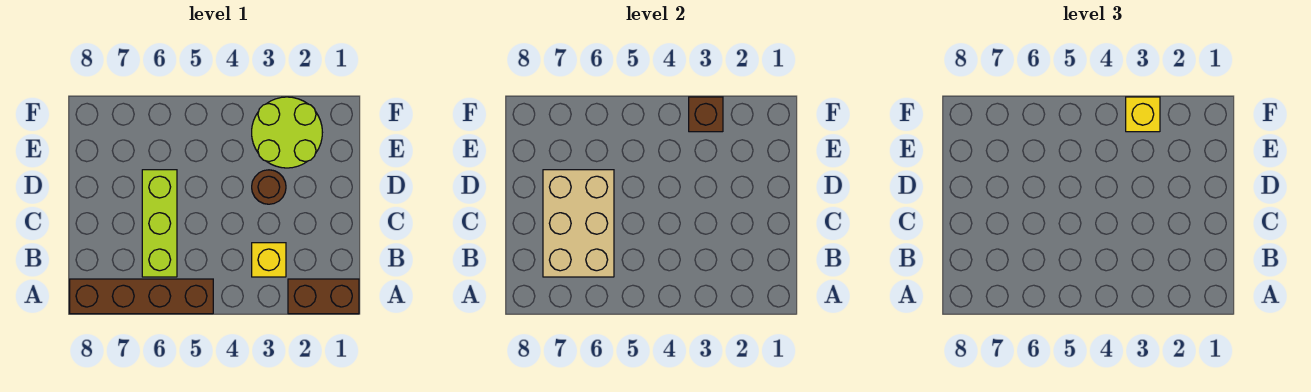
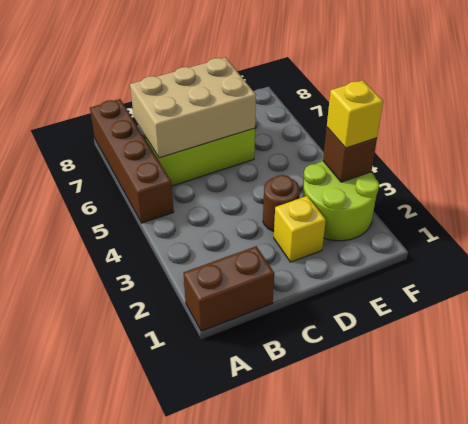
brown brick A1:A2 level 1 -> brown brick A1:B1 level 1
yellow brick B3 level 1 -> yellow brick D2 level 1

